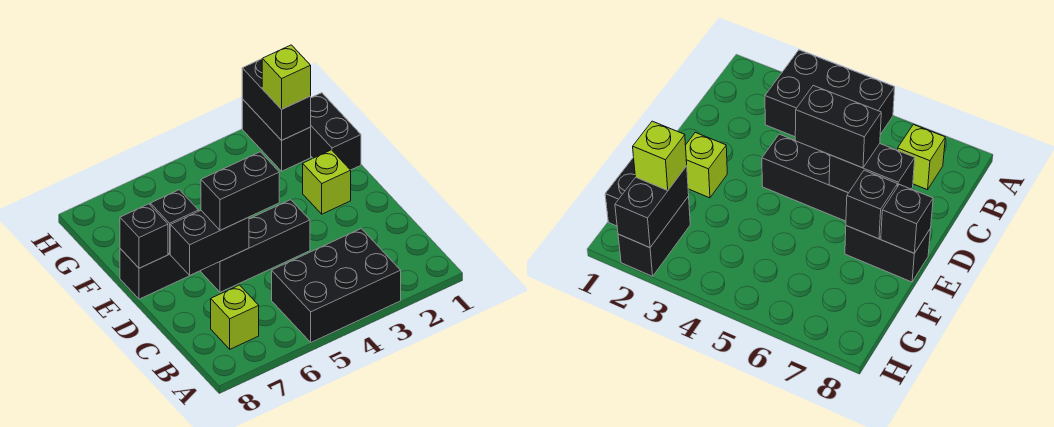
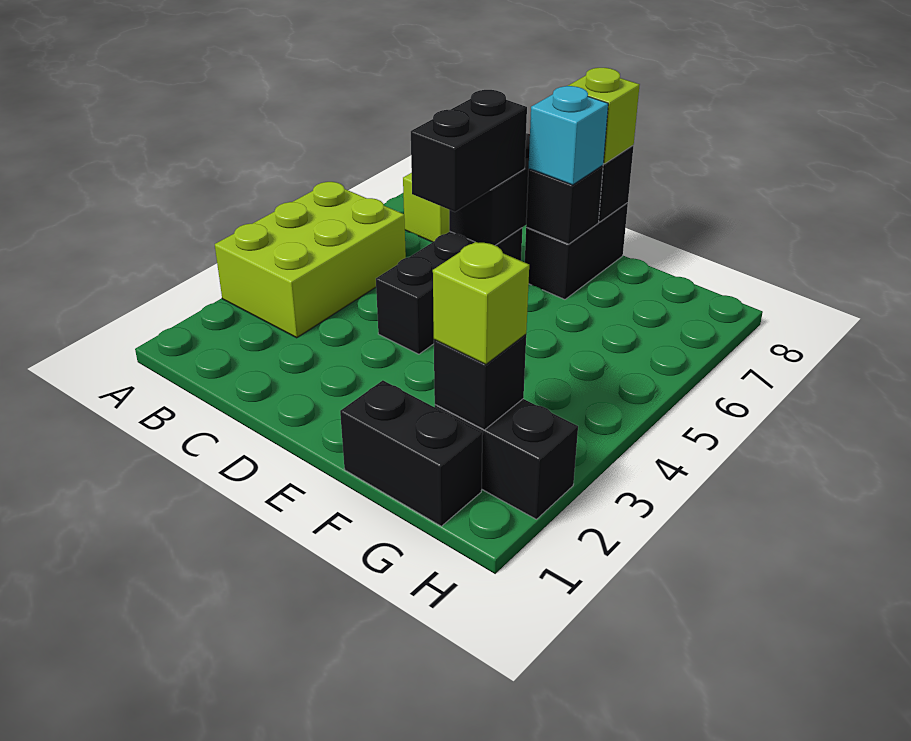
black brick A3:B5 level 1 -> lime brick A3:B5 level 1
lime brick E2 level 1 -> lime brick E8 level 3
none -> cyan brick E7 level 3
black brick G2:H2 level 2 -> black brick G2 level 2

